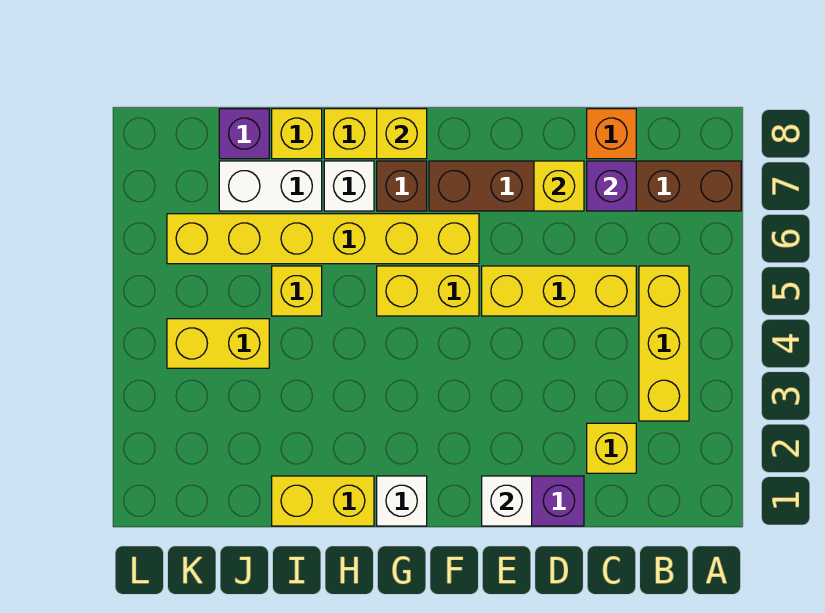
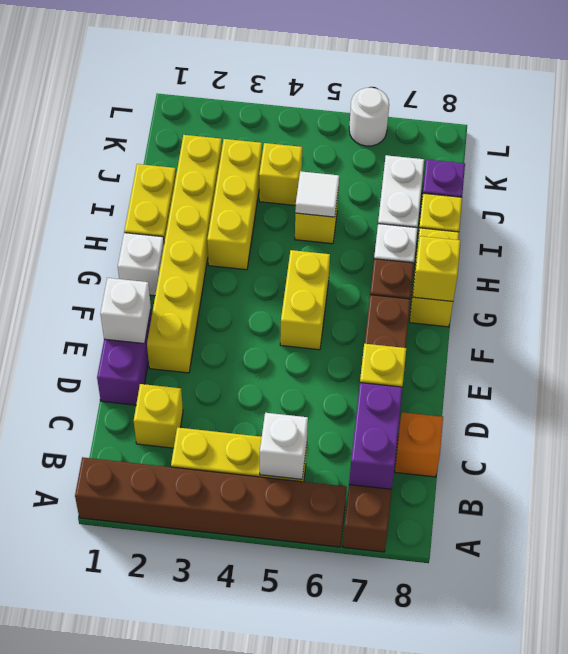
none -> brown brick A1:A6 level 1
none -> white brick B5 level 2
yellow brick C5:E5 level 1 -> yellow brick H3:J3 level 1
purple brick C7 level 2 -> purple brick B7:C7 level 2
yellow brick F6:K6 level 1 -> yellow brick E2:J2 level 1
none -> white tile I5 level 2
yellow brick J4:K4 level 1 -> yellow brick J4 level 1
none -> white round brick L6 level 1

